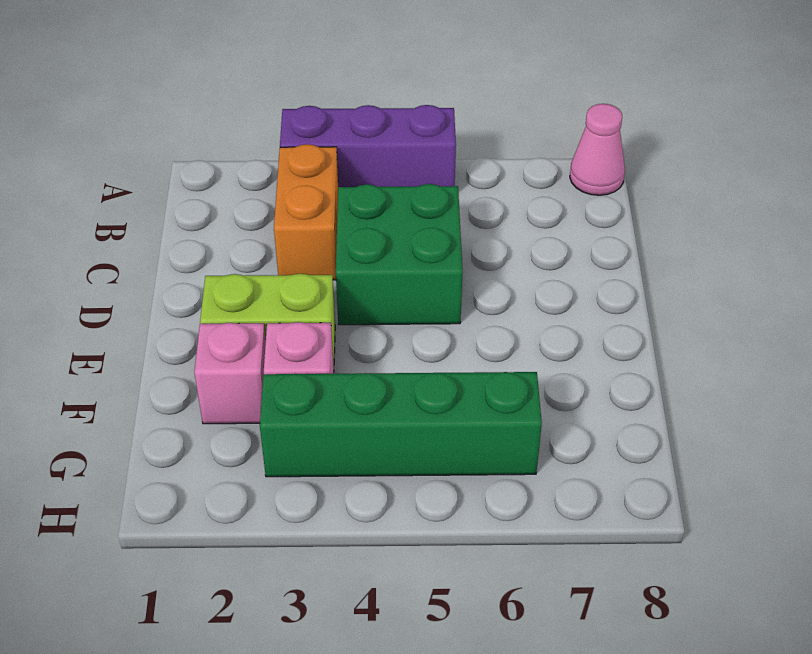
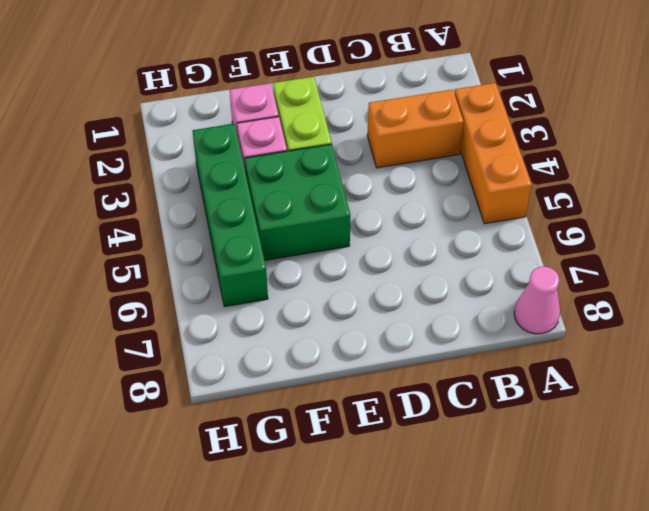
purple brick A3:A5 level 1 -> orange brick A3:A5 level 1
green brick C4:D5 level 1 -> green brick E4:F5 level 1

